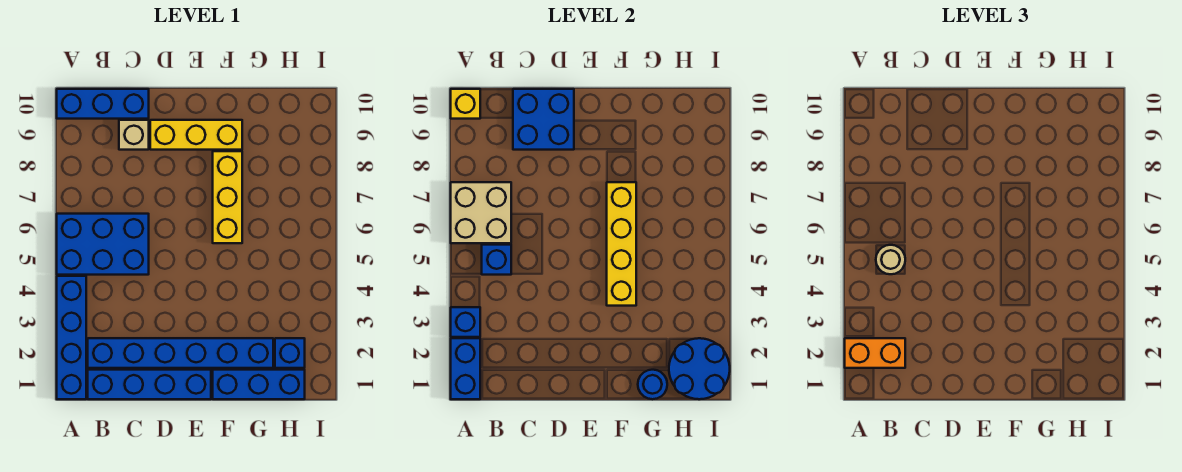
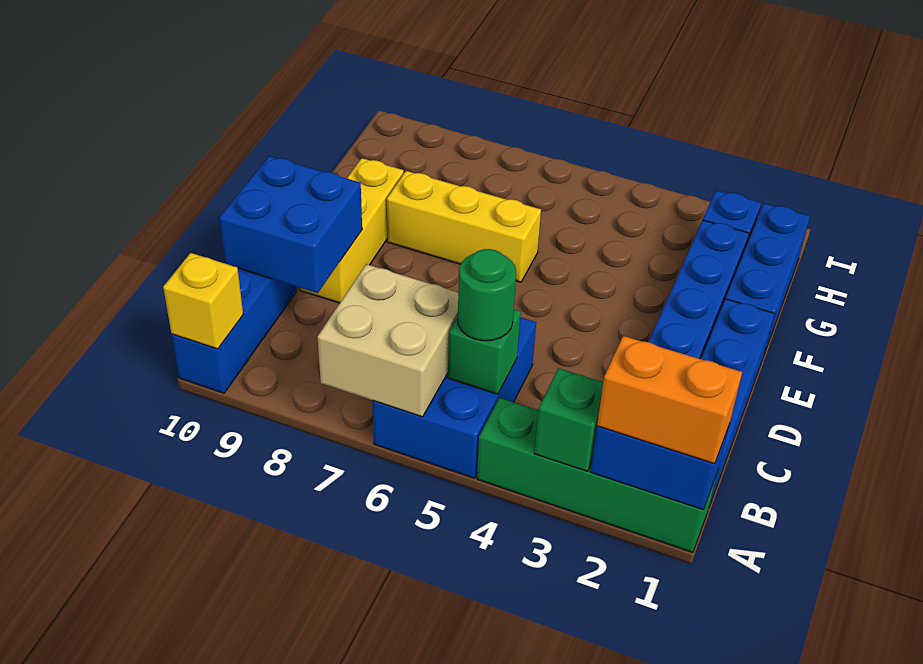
blue brick A1:A4 level 1 -> green brick A1:A4 level 1
orange brick A2:B2 level 3 -> orange brick A1:A2 level 3
blue brick A3 level 2 -> green brick A3 level 2
blue brick B5 level 2 -> green brick B5 level 2
tan round brick B5 level 3 -> green round brick B5 level 3
tan brick C9 level 1 -> none
yellow brick F4:F7 level 2 -> none
blue round brick G1 level 2 -> none
blue round brick H1:I2 level 2 -> none

